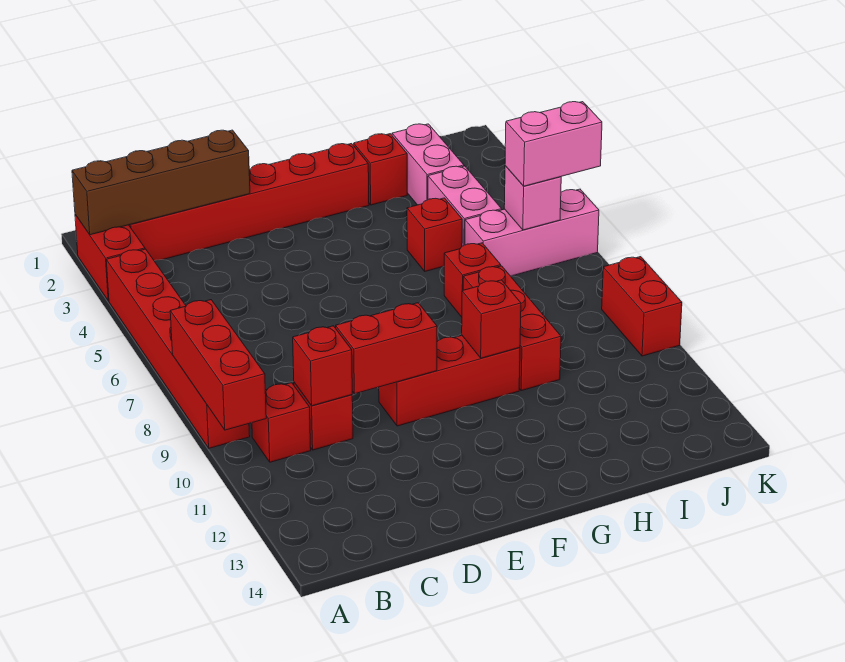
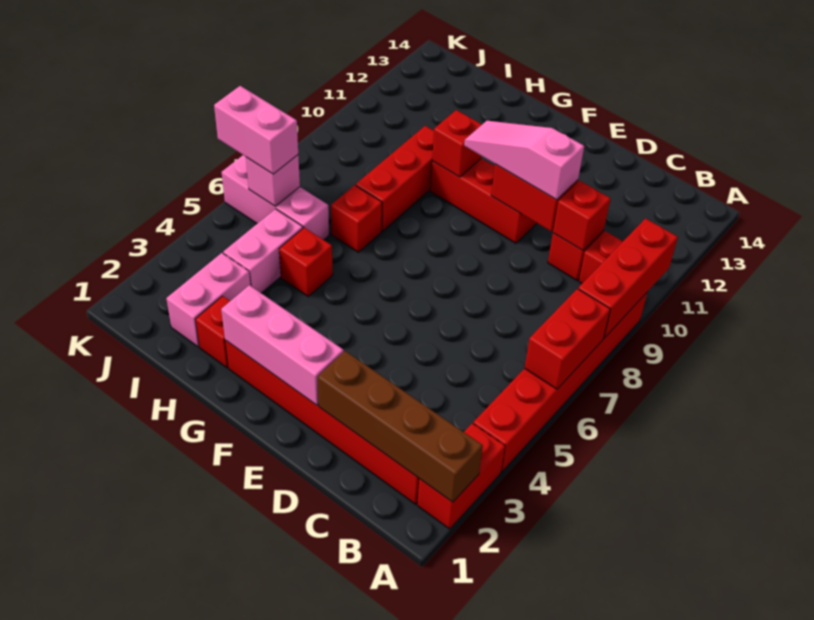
none -> pink slope D10:F10 level 3 top D
none -> pink brick E2:G2 level 2
red brick K9:K10 level 1 -> red brick A6:A7 level 2

